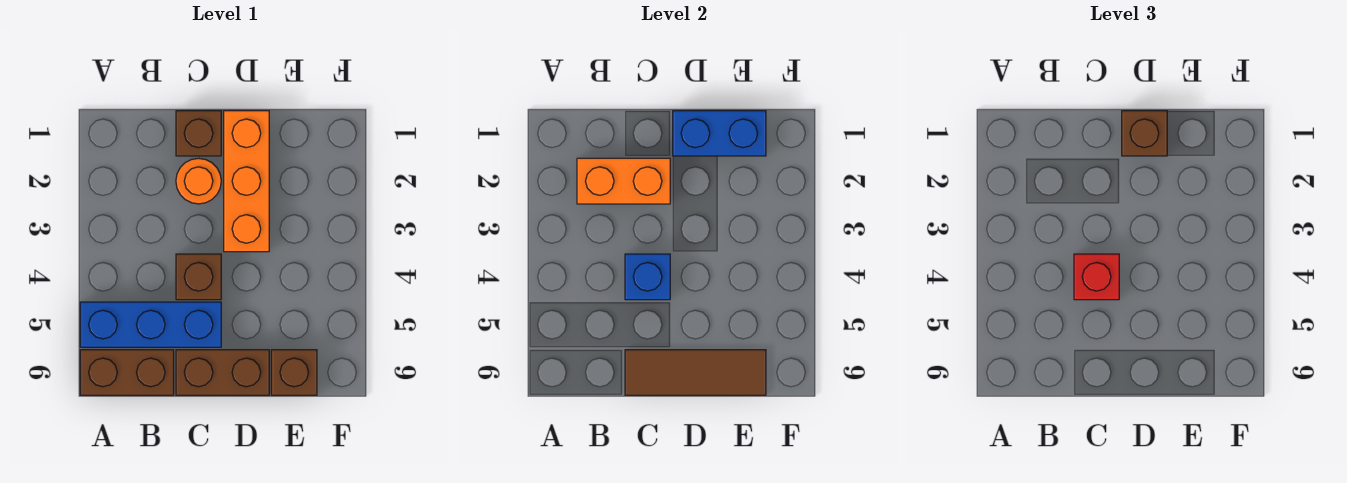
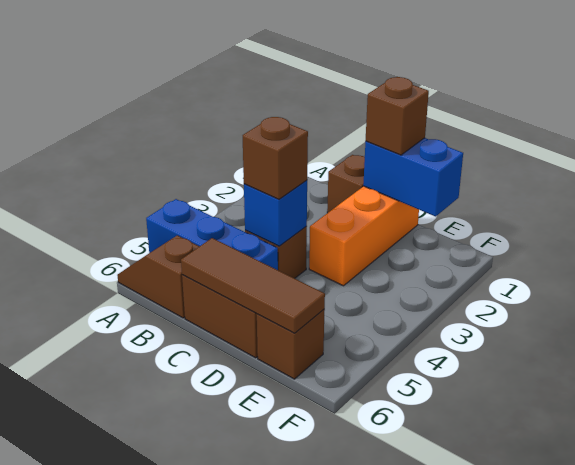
brown brick A6:B6 level 1 -> brown slope A6:B6 level 1 top B
orange brick B2:C2 level 2 -> none
orange round brick C2 level 1 -> none
red brick C4 level 3 -> brown brick C4 level 3

